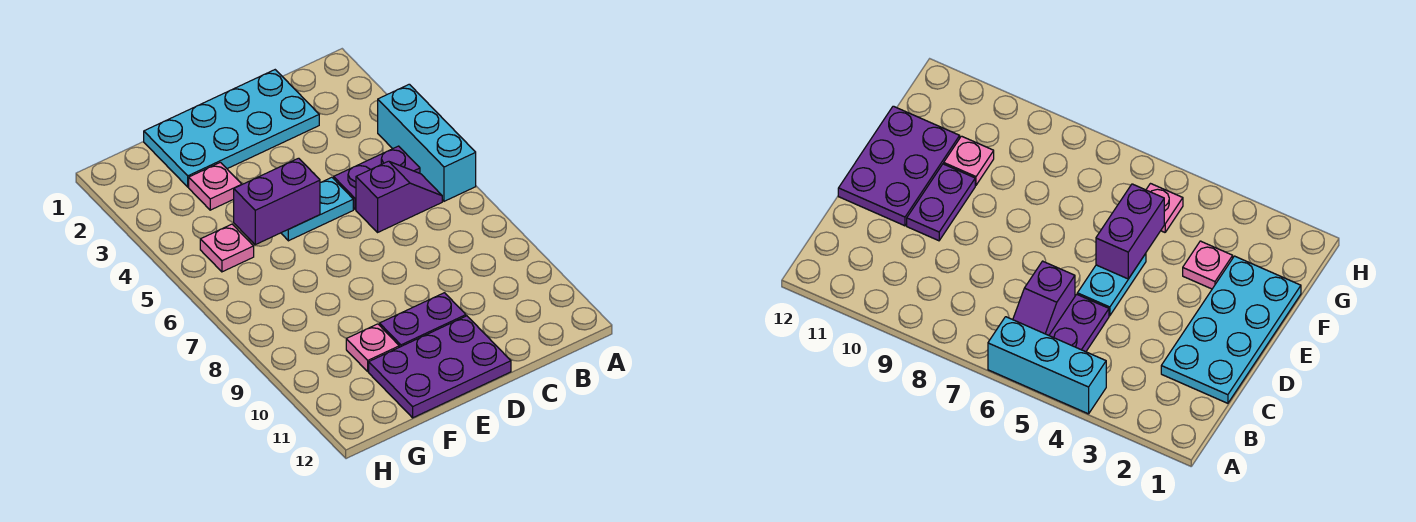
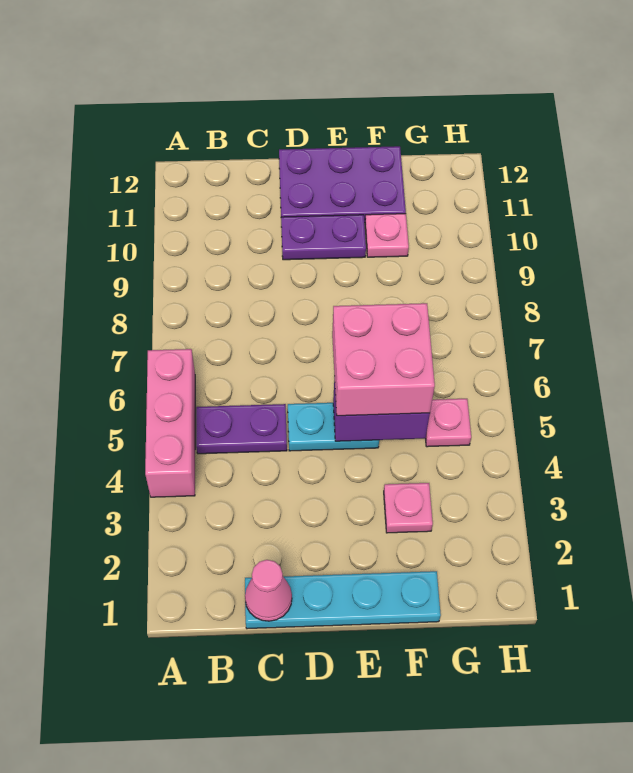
cyan brick A4:A6 level 1 -> pink brick A4:A6 level 1
purple slope B6:C6 level 1 top C -> none
cyan plate C1:F2 level 1 -> cyan plate C1:F1 level 1
none -> pink cone C1 level 2
none -> pink brick E5:F6 level 3

